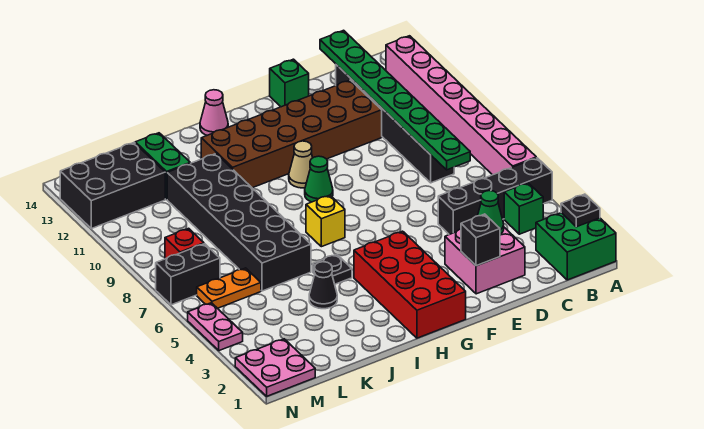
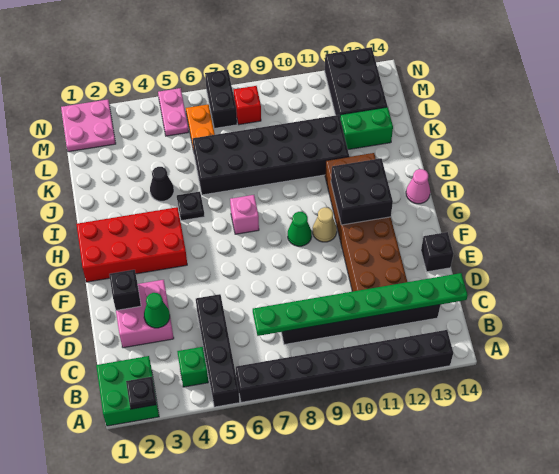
pink brick A6:A13 level 1 -> black brick A6:A13 level 1
green brick E14 level 1 -> black brick E14 level 1
none -> black brick G11:H12 level 2
yellow brick H7 level 1 -> pink brick H7 level 1
pink plate N4:N5 level 1 -> pink plate M5:N5 level 1

